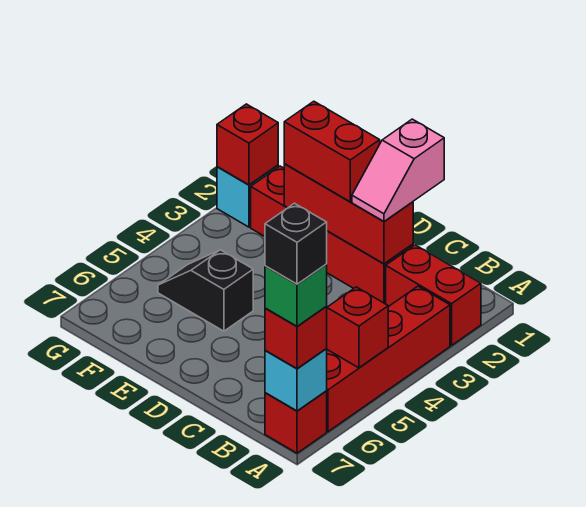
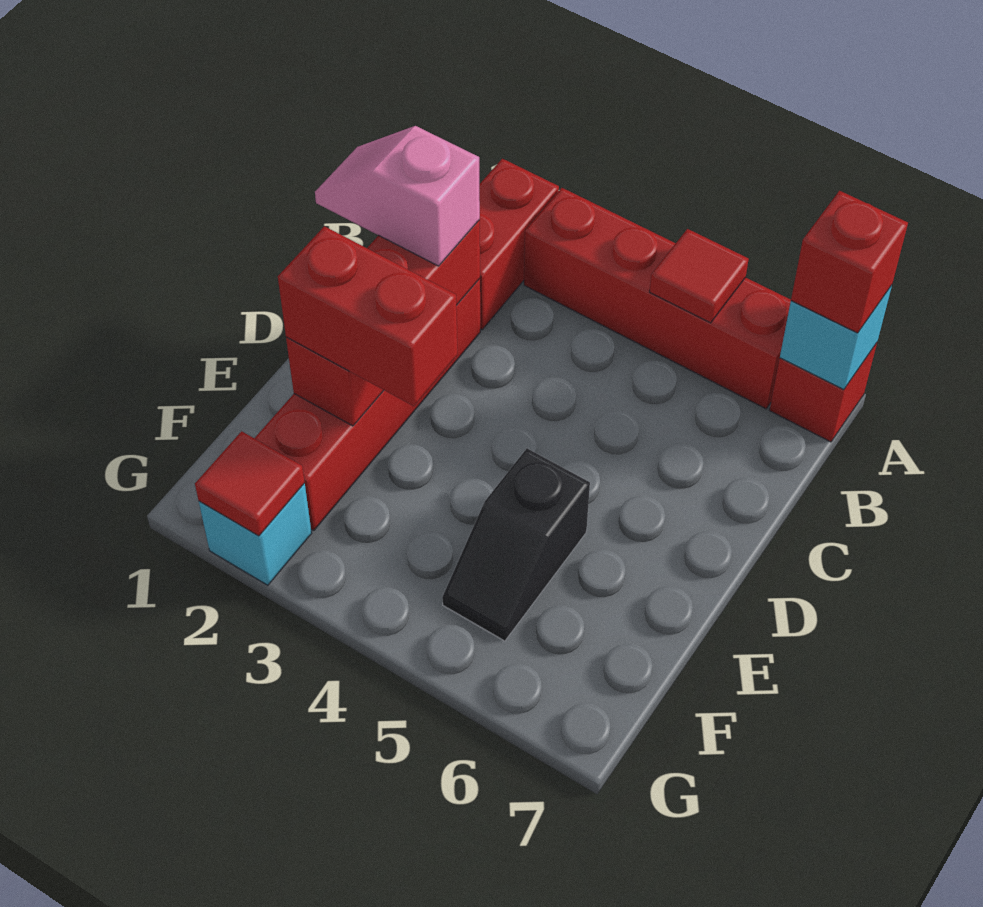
red brick A5 level 2 -> red tile A5 level 2
green brick A7 level 4 -> none
black brick A7 level 5 -> none
pink slope C1:C2 level 3 top 1 -> pink slope C1:C2 level 3 top 2
red brick D2:E2 level 3 -> red brick E2:E3 level 3
red brick G2 level 2 -> red tile G2 level 2

